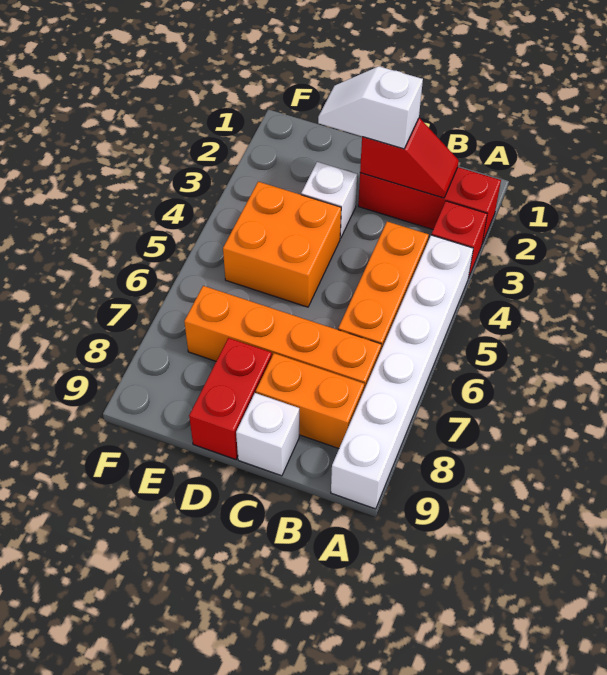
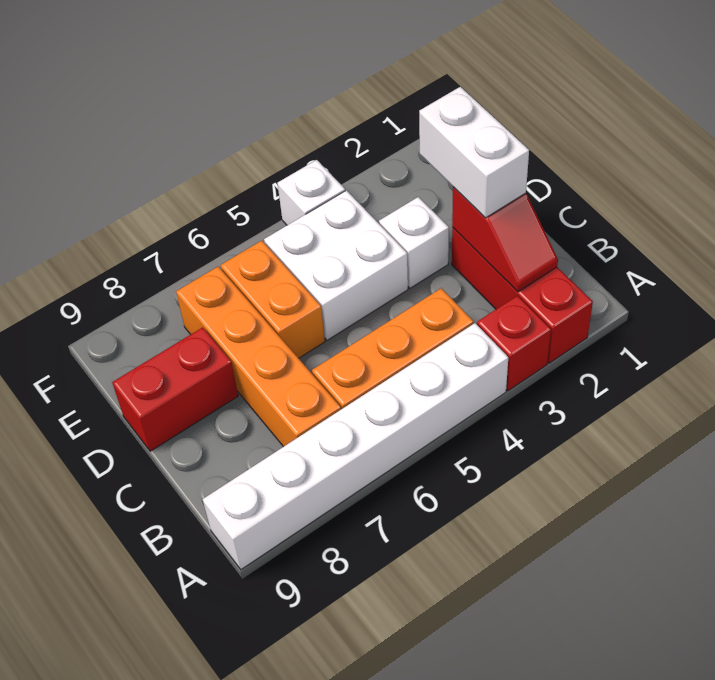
orange brick B8:C8 level 1 -> orange brick D6:E6 level 1
white slope C2:D2 level 3 top C -> white brick C2:D2 level 3
white brick C9 level 1 -> white brick F4 level 1
orange brick D4:E5 level 1 -> white brick D4:E5 level 1

